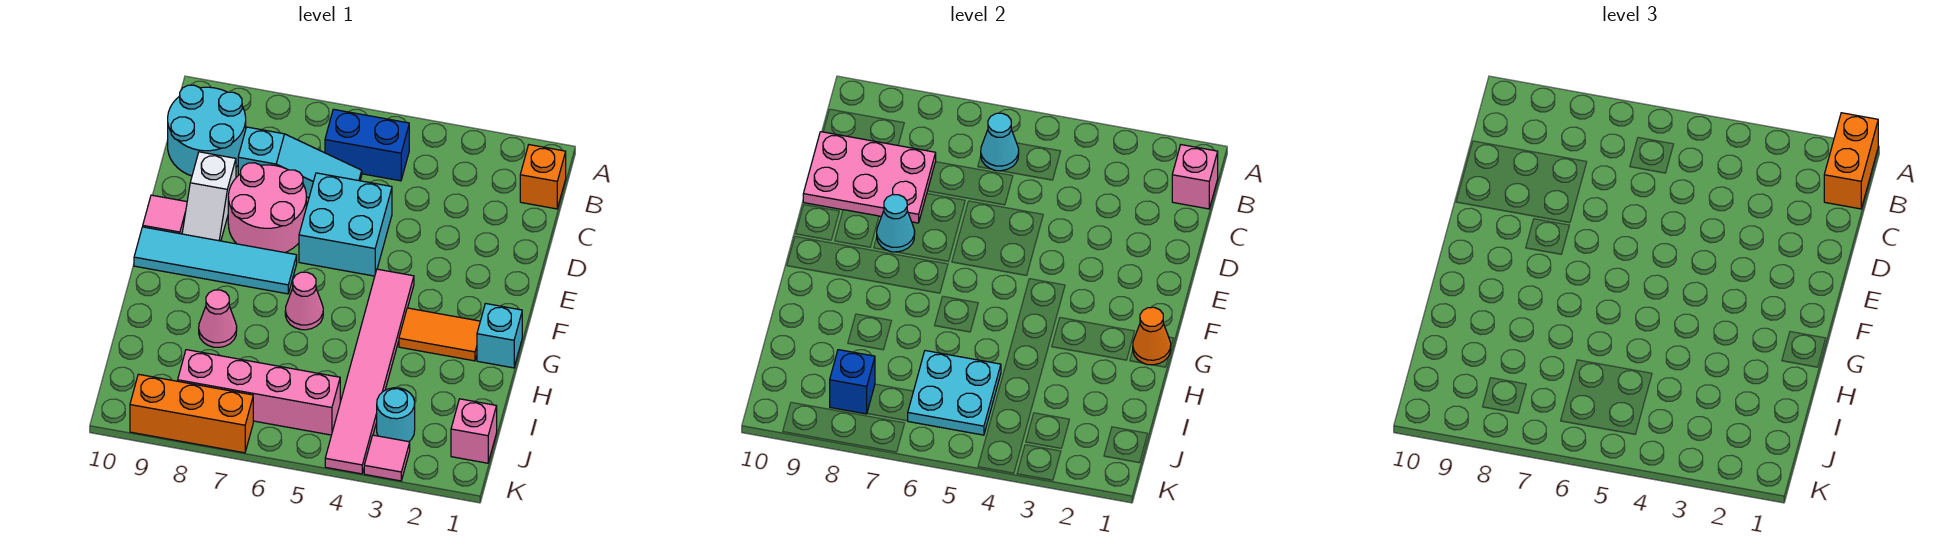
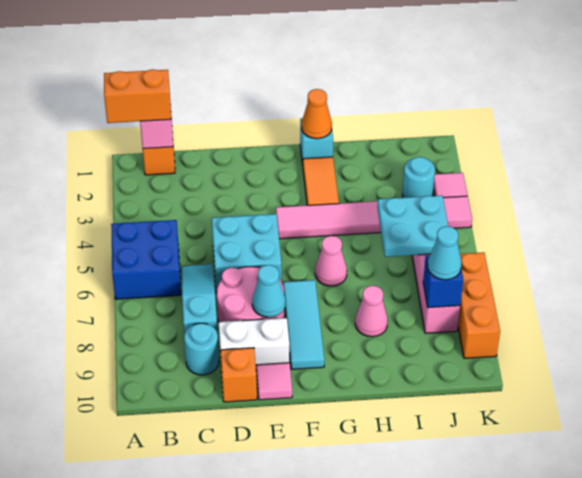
blue brick B5:B6 level 1 -> blue brick A5:B6 level 1
cyan cone B6 level 2 -> cyan cone J8 level 3
cyan round brick B9:C10 level 1 -> cyan round brick C9 level 1
pink plate C8:D10 level 2 -> none
white slope D9:E9 level 1 top D -> white brick D9:E9 level 1
none -> orange brick D10 level 1
cyan tile F7:F10 level 1 -> cyan tile F7:F9 level 1
pink brick J1 level 1 -> none

